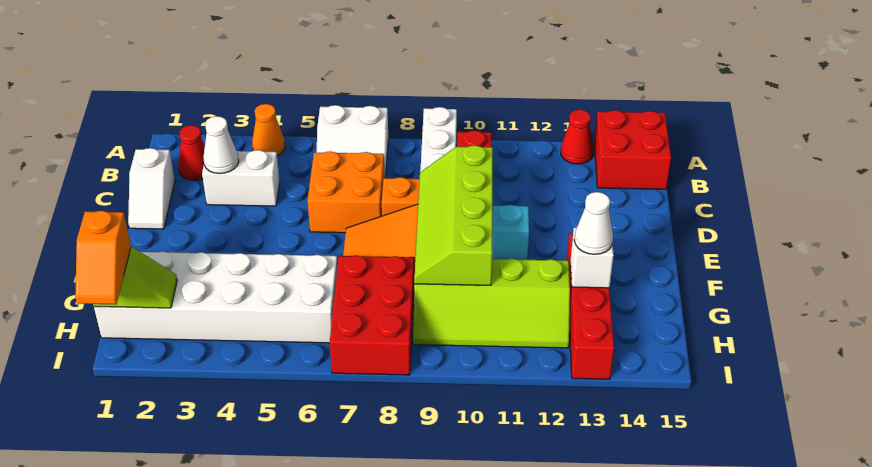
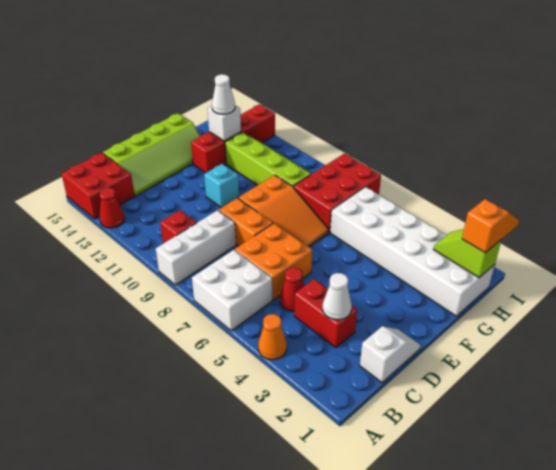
white slope A6:B7 level 1 top A -> white brick A6:B7 level 1
red cone B2 level 1 -> red cone C5 level 1
white brick C3:C4 level 1 -> red brick C3:C4 level 1
lime slope D9:G10 level 2 top 10 -> lime slope C14:F15 level 1 top 15

